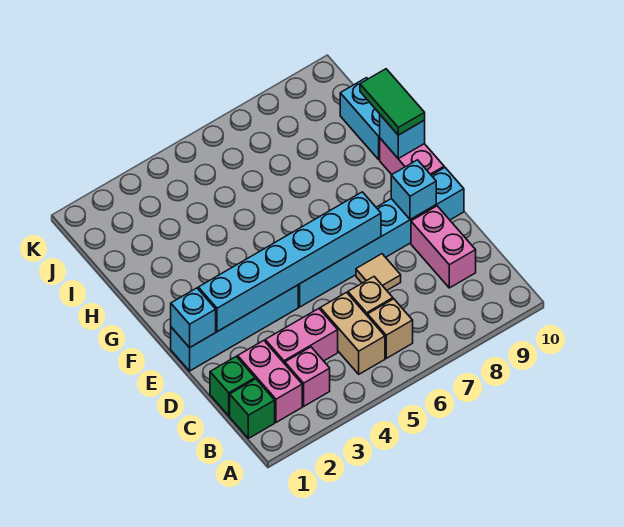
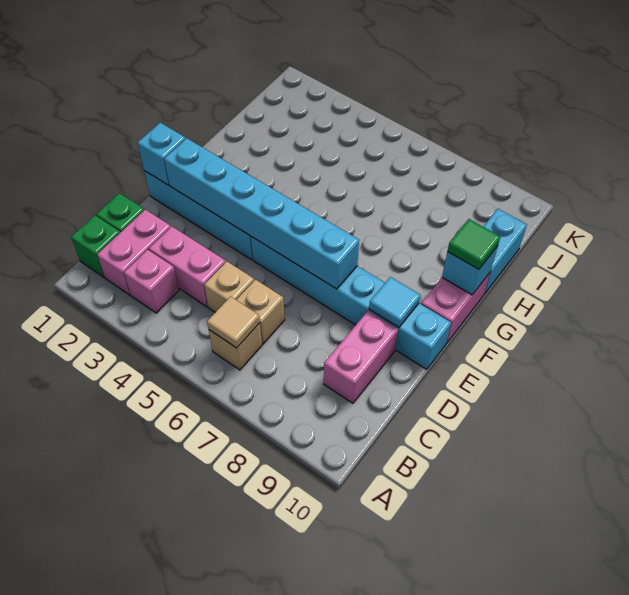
tan brick B5:C5 level 1 -> tan brick C5 level 1
tan tile D7 level 1 -> tan tile B6 level 2
cyan brick E9 level 2 -> cyan tile E9 level 2
green tile G10:H10 level 3 -> green tile G10 level 3

